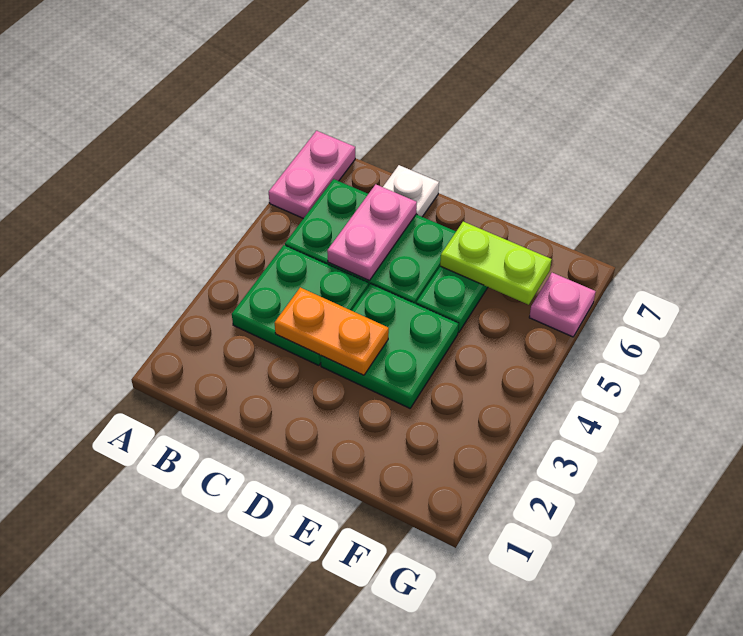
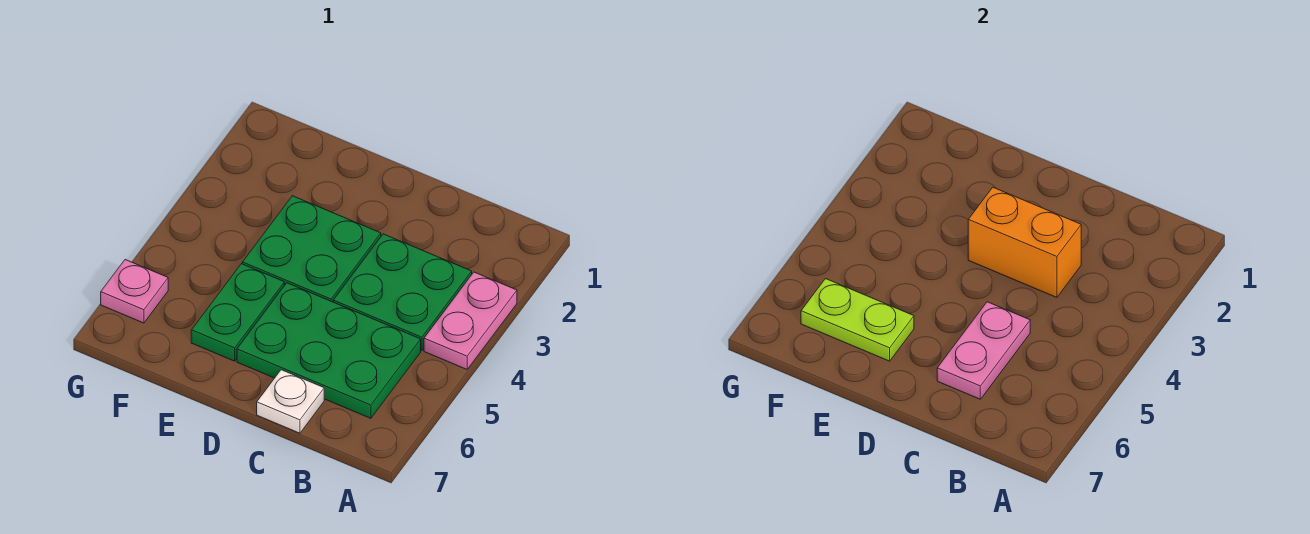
pink plate A6:A7 level 1 -> pink plate A3:A4 level 1
orange plate C3:D3 level 2 -> orange brick C3:D3 level 2

